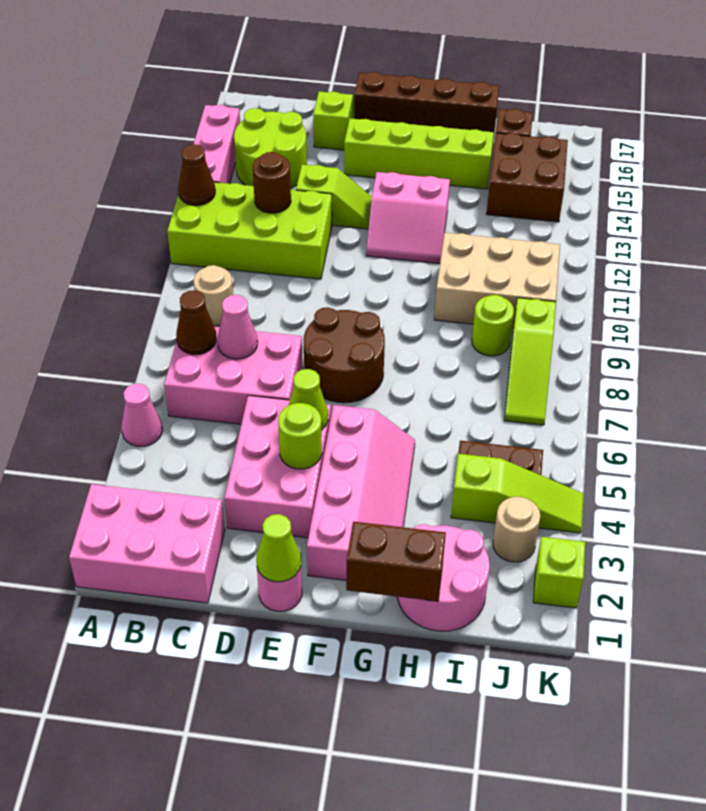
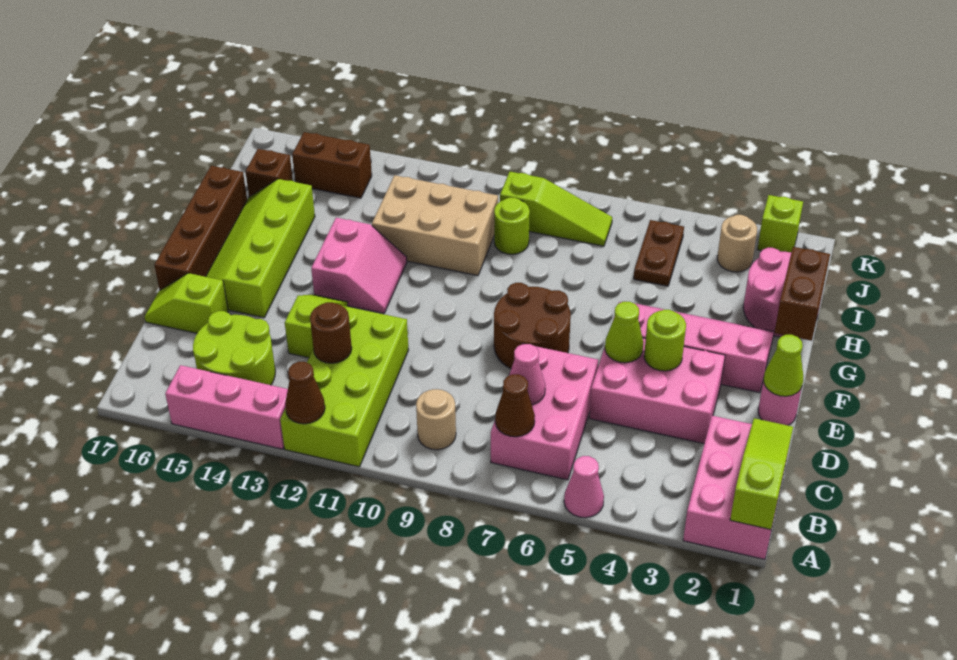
tan brick H10:J11 level 1 -> tan brick H10:I12 level 1
lime slope I4:K4 level 1 top I -> lime slope A1:C1 level 2 top A
brown brick I14:J15 level 1 -> brown brick J14:J15 level 1

